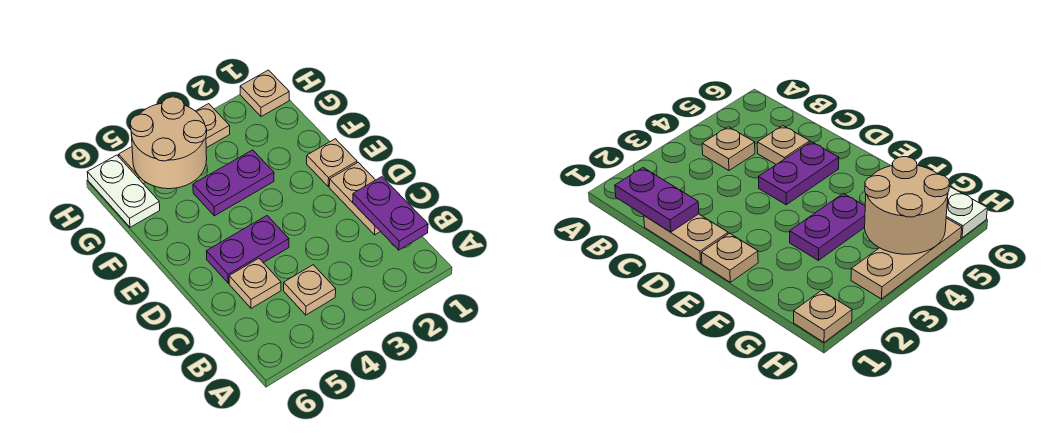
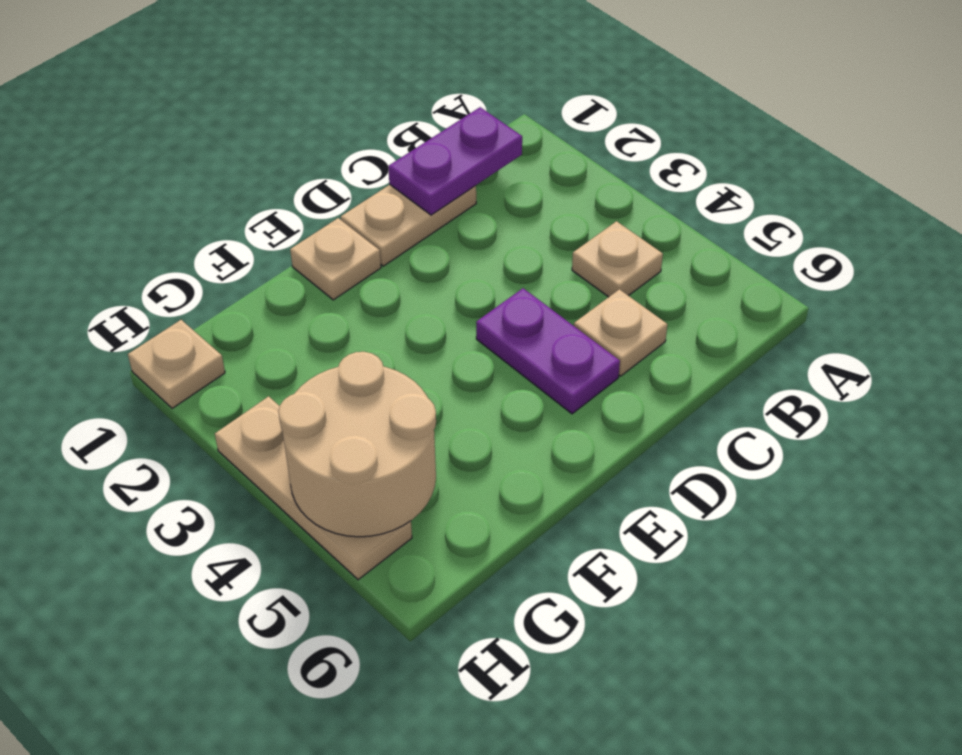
purple plate F3:F4 level 1 -> none
white plate G6:H6 level 1 -> none

